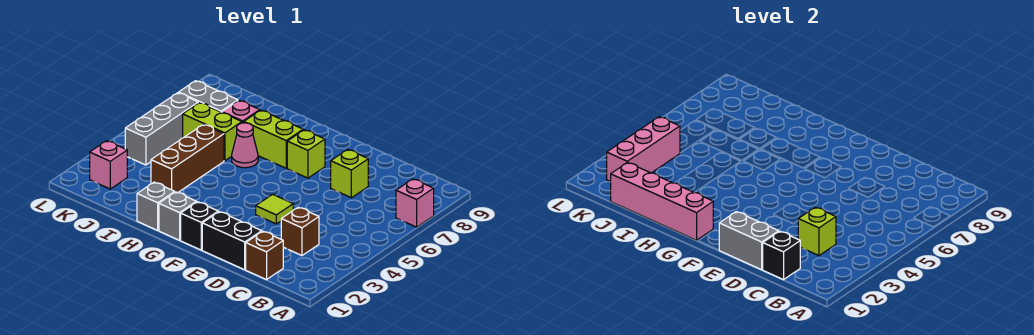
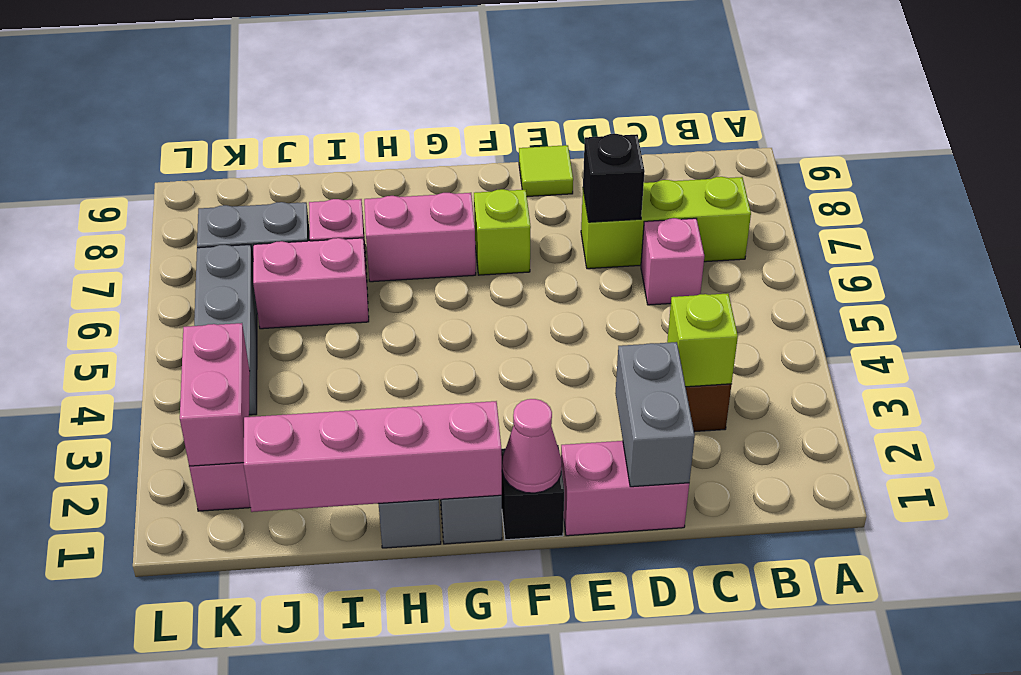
pink brick A7 level 1 -> pink brick C6 level 1
brown brick C1 level 1 -> none
black brick C1 level 2 -> black brick D7 level 2
black brick D1:E1 level 1 -> pink brick D1:E1 level 1
grey brick D1:E1 level 2 -> grey brick D1:D2 level 2
lime brick D7 level 1 -> lime brick B7:D7 level 1
lime tile E4 level 1 -> lime tile E9 level 1
lime brick G7:H7 level 1 -> pink brick G7:H7 level 1
pink cone H6 level 1 -> pink cone F1 level 2
brown brick I3:I5 level 1 -> none
lime brick I6:J6 level 1 -> pink brick I6:J6 level 1
pink brick K2:K4 level 2 -> pink brick K2:K3 level 2

